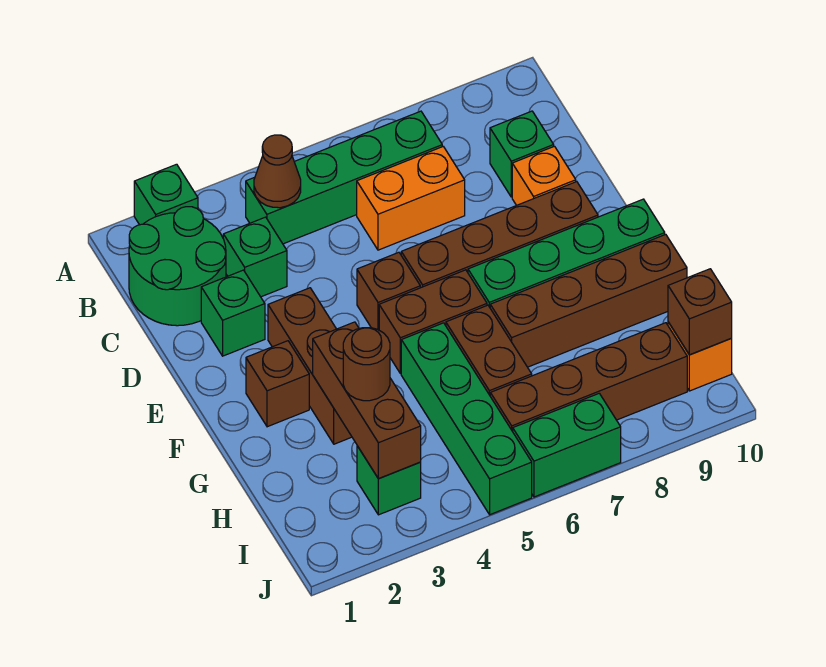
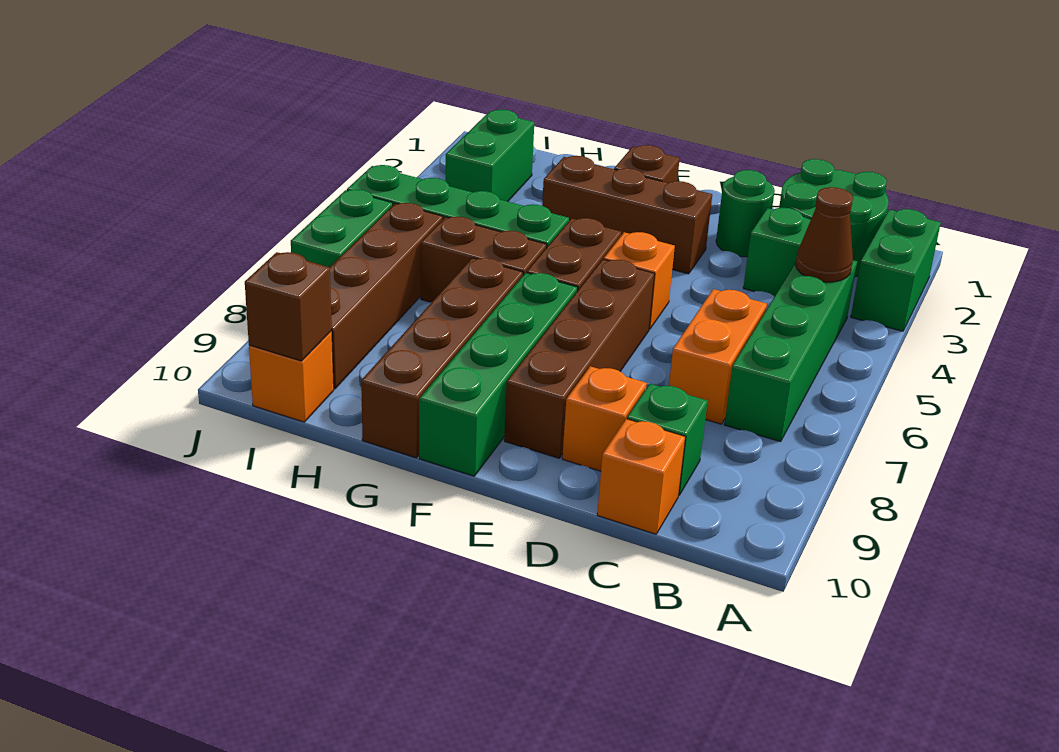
green brick A2 level 1 -> green brick A2:A3 level 1
none -> orange brick C10 level 1
green brick D2 level 1 -> green round brick D2 level 1
brown brick E5 level 1 -> orange brick E5 level 1
brown brick G3:I3 level 2 -> none
brown round brick H3 level 3 -> none
green brick I3 level 1 -> green brick I2:I3 level 1

